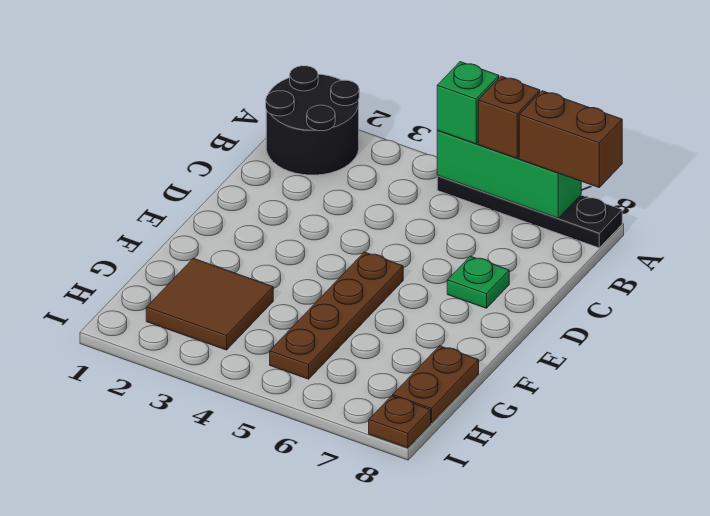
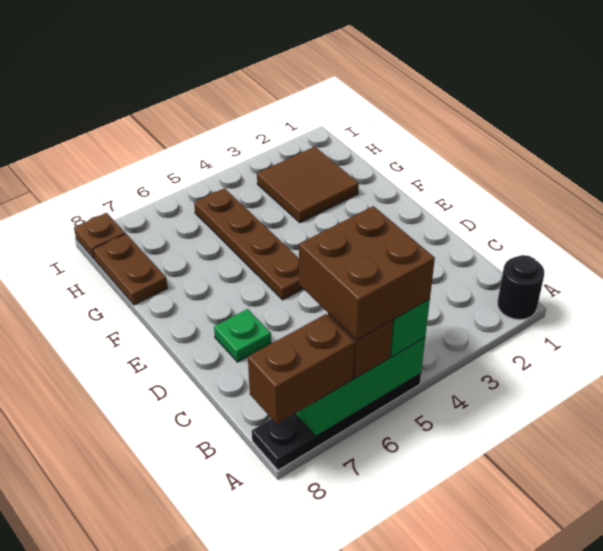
black round brick A1:B2 level 1 -> black round brick A1 level 1
none -> brown brick A5:B6 level 4

